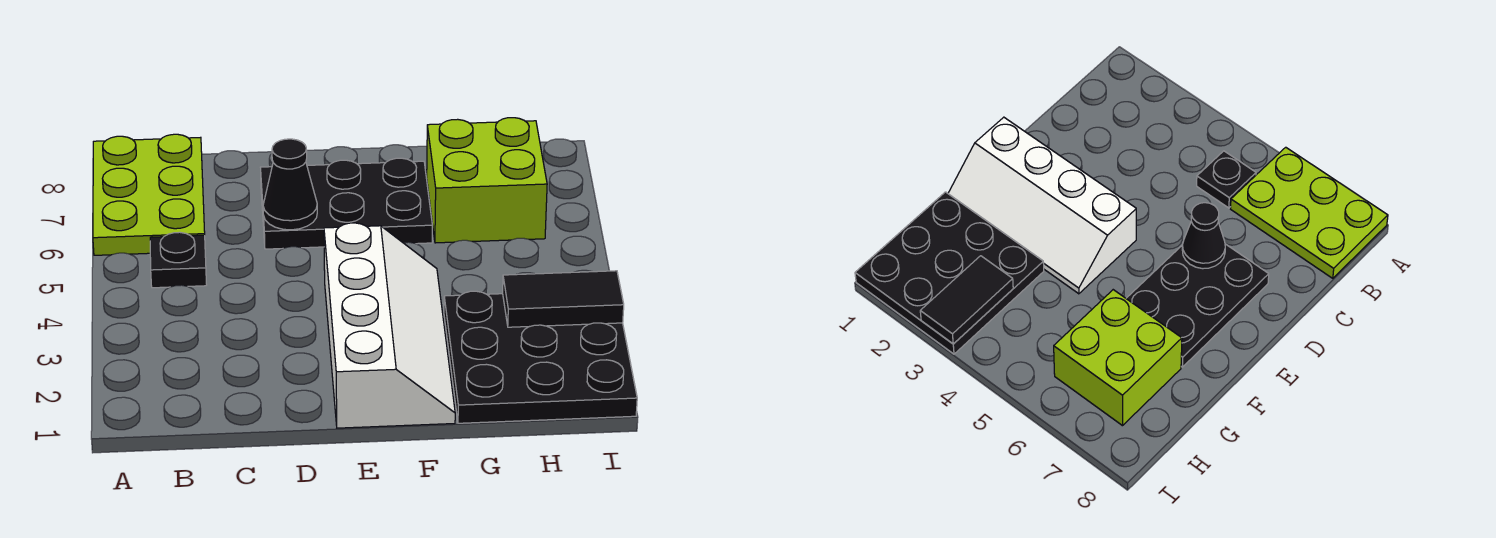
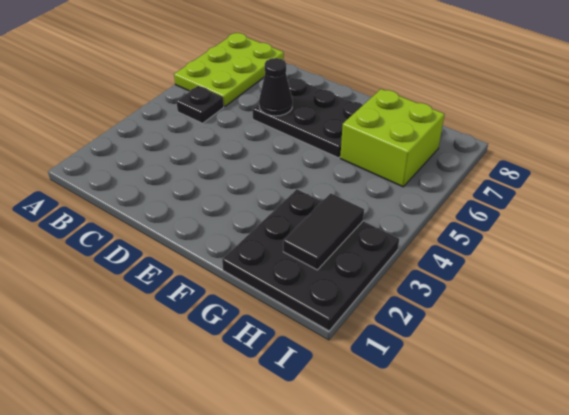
white slope E1:F4 level 1 top E -> none
black tile H3:I3 level 2 -> black tile H2:H3 level 2

